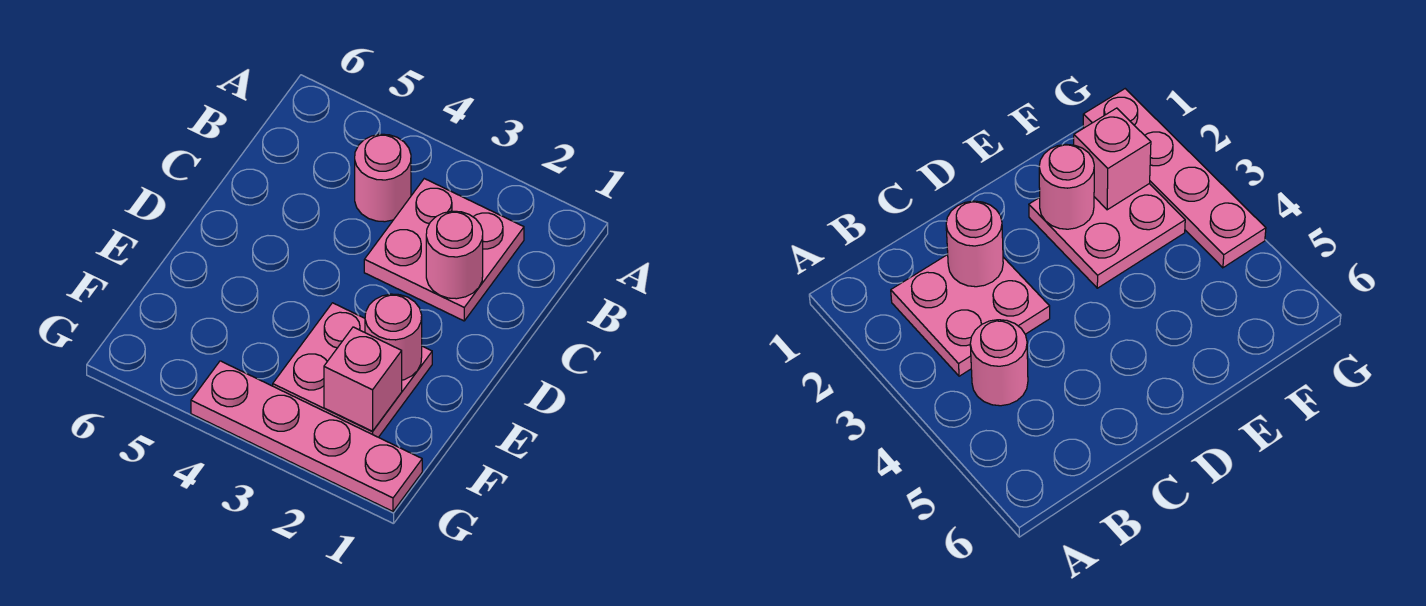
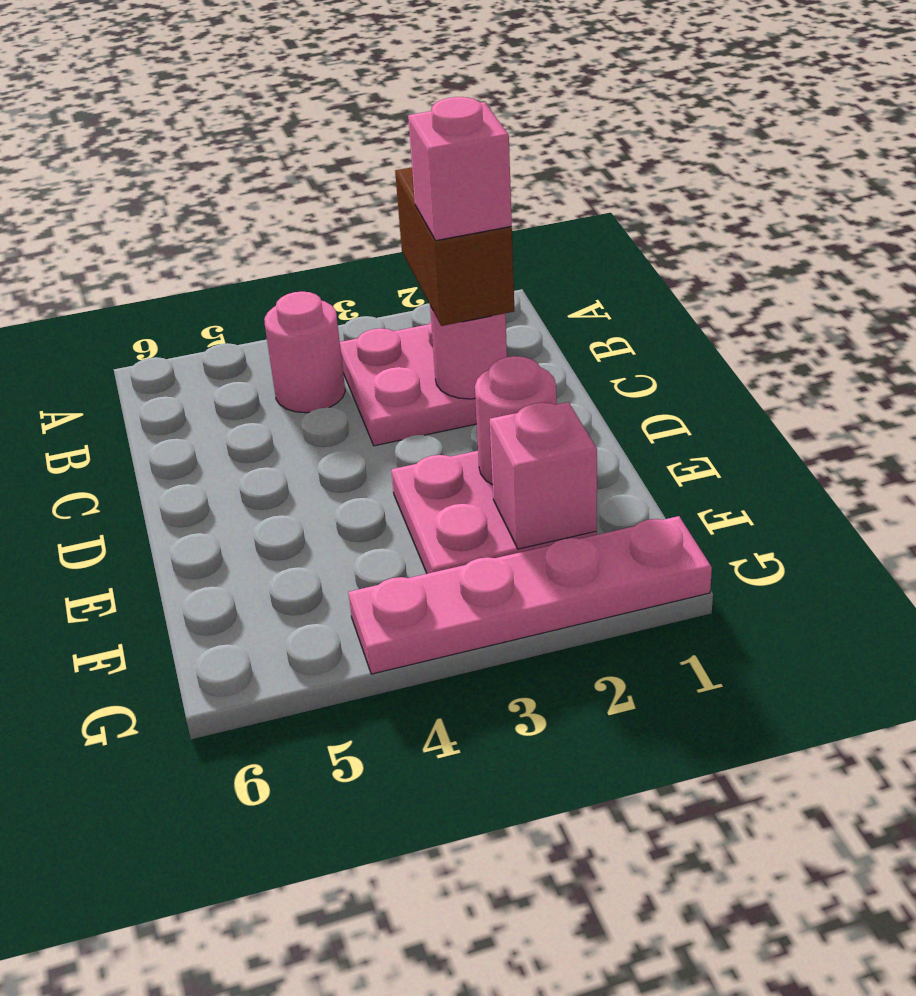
none -> brown brick B2:C2 level 3
none -> pink brick C2 level 4

